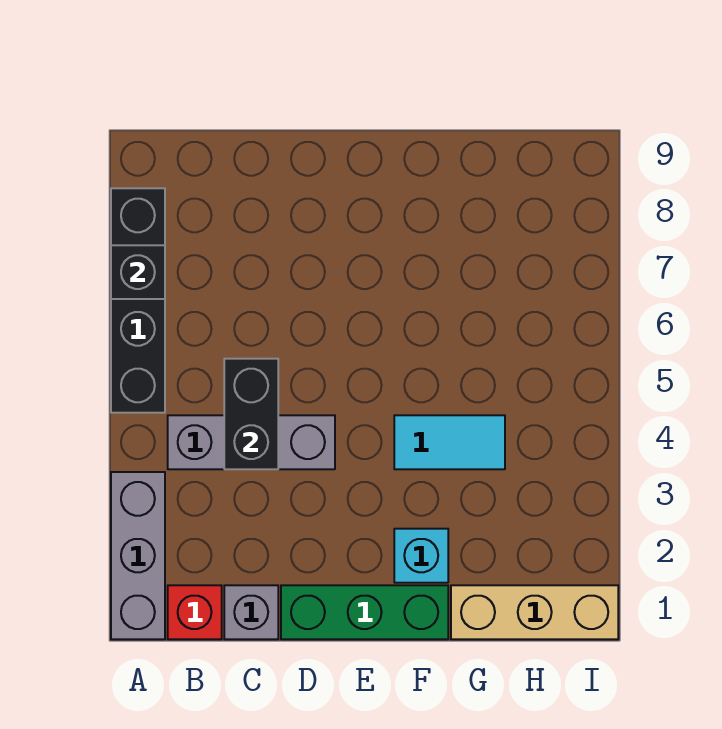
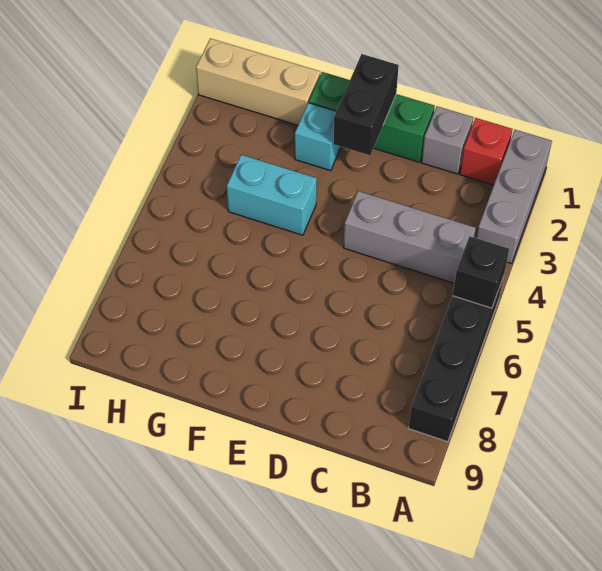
black brick A7 level 2 -> black brick A5 level 2
black brick C4:C5 level 2 -> black brick E1:E2 level 2
cyan tile F4:G4 level 1 -> cyan brick F4:G4 level 1

